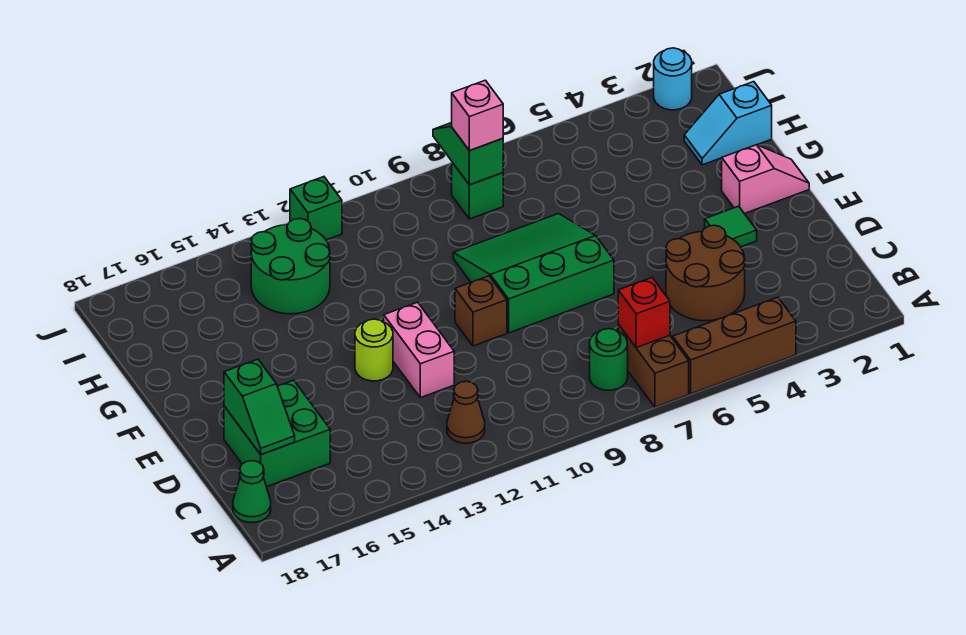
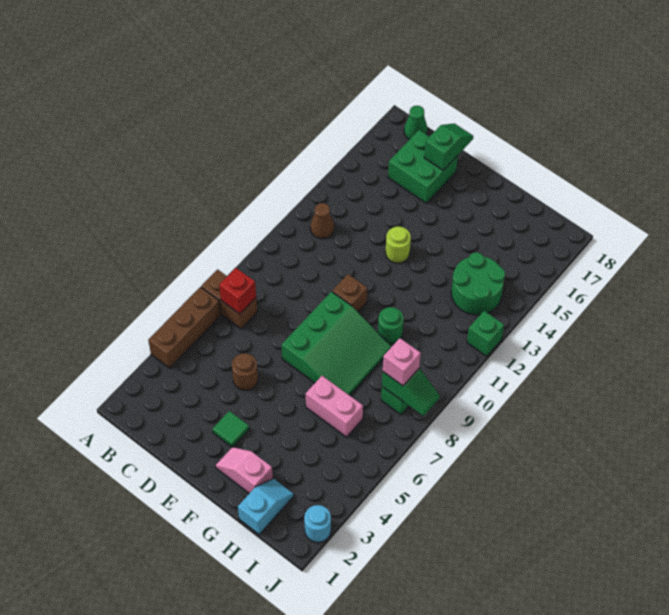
green round brick B8 level 1 -> green round brick G10 level 1
brown round brick C4:D5 level 1 -> brown round brick D5 level 1
green slope C17:D17 level 2 top D -> green slope D17:D18 level 2 top 17
pink brick D12:E12 level 1 -> pink brick G6:H6 level 1
pink slope F1:F2 level 1 top 2 -> pink slope F2:G2 level 1 top G

